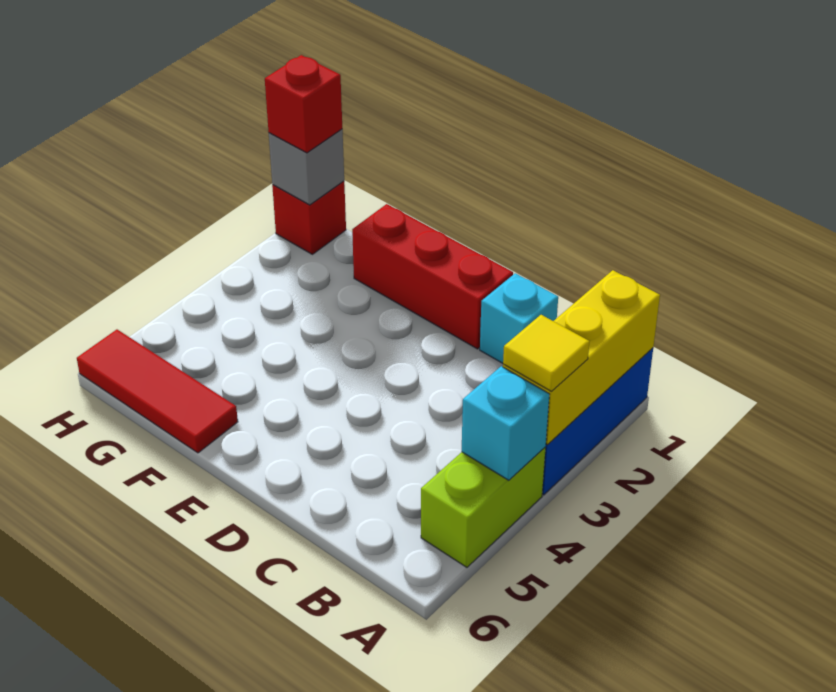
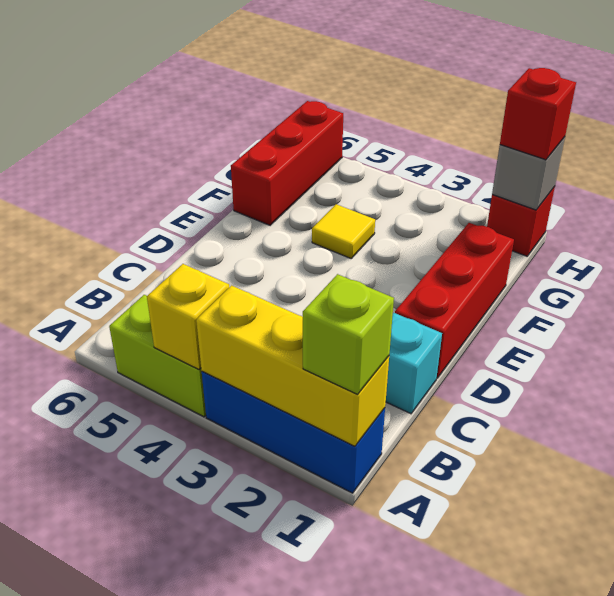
none -> lime brick A1 level 3
yellow tile A3 level 3 -> yellow tile F4 level 1
cyan brick A4 level 2 -> yellow brick A4 level 2
red tile F6:H6 level 1 -> red brick F6:H6 level 1

